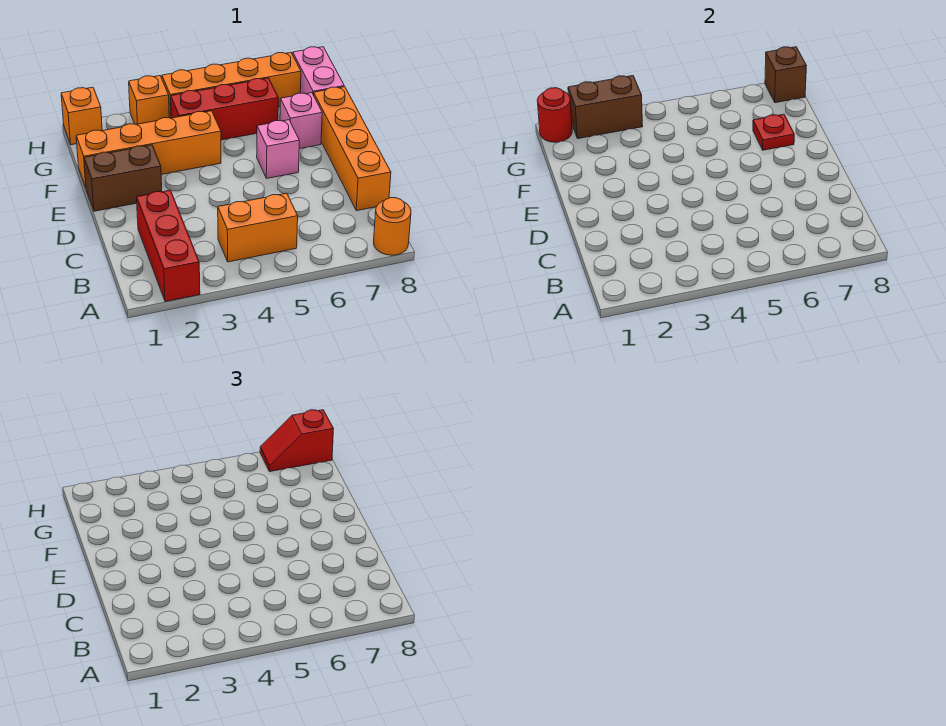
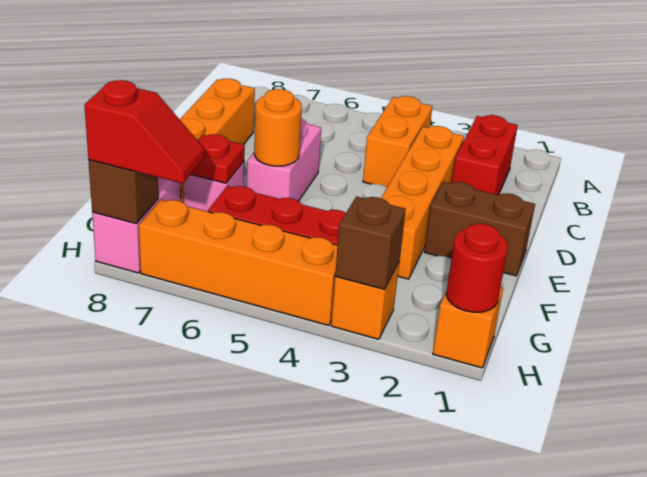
red brick A2:C2 level 1 -> red brick B2:C2 level 1
orange round brick A8 level 1 -> orange round brick E6 level 2
orange brick B4:B5 level 1 -> orange brick B4:C4 level 1
pink brick E6 level 1 -> pink brick D6:E6 level 1
orange brick F1:F4 level 1 -> orange brick C3:F3 level 1
brown brick H2:H3 level 2 -> brown brick H3 level 2

